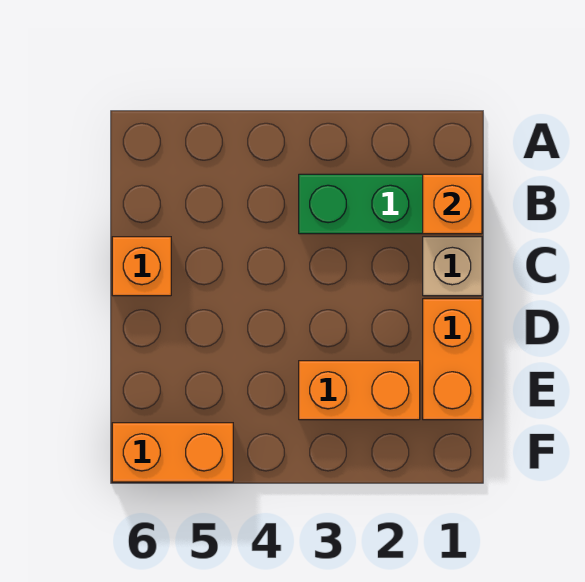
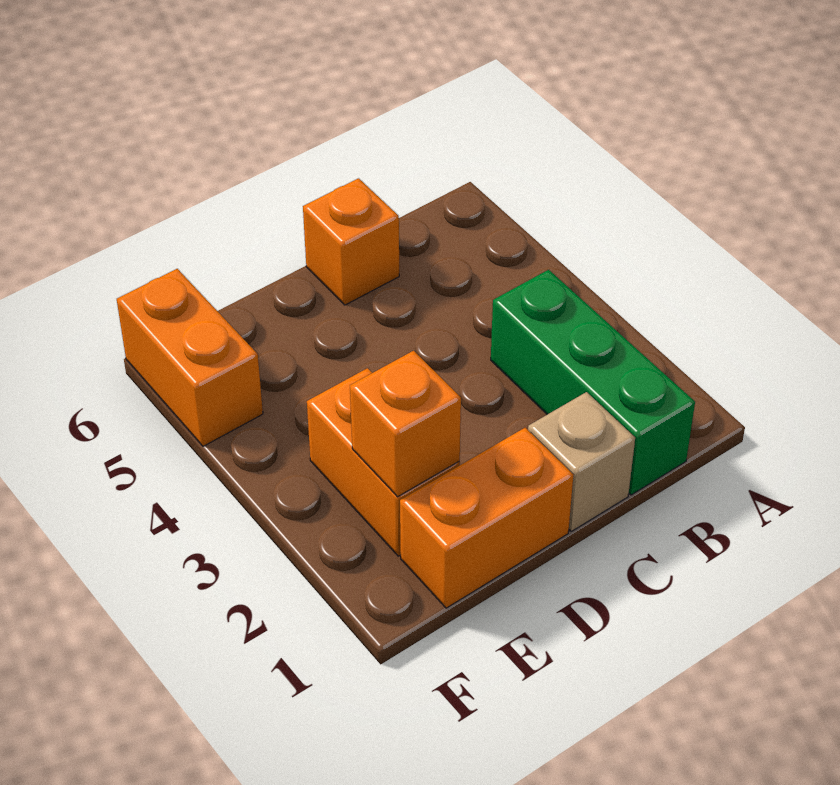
orange brick B1 level 2 -> orange brick E2 level 2

